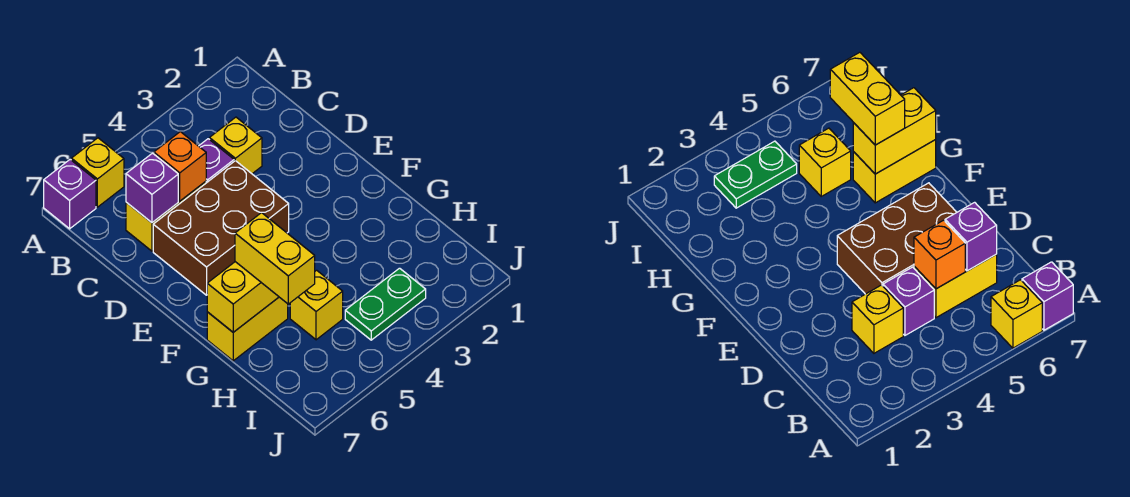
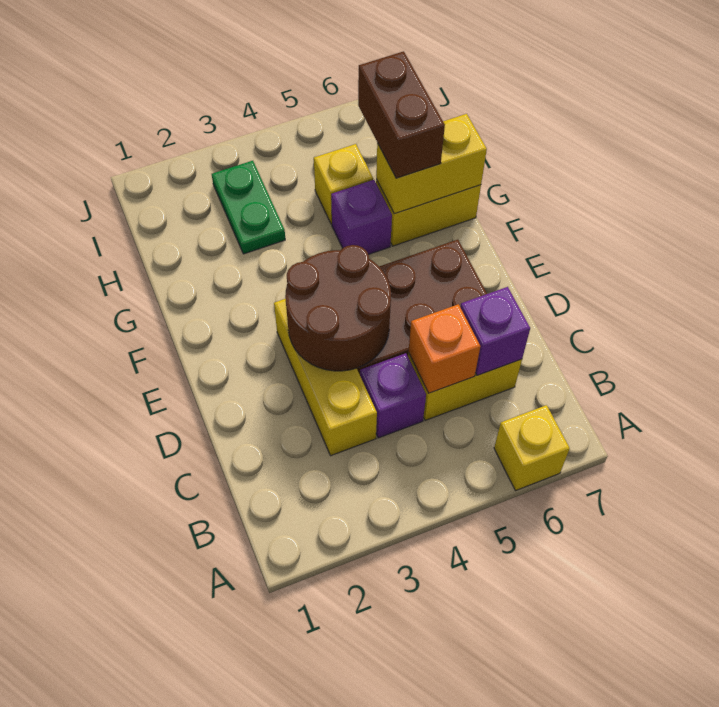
purple brick A7 level 1 -> purple brick G5 level 1
yellow brick C3 level 1 -> yellow brick C3:E3 level 1
none -> brown round brick D3:E4 level 2
yellow brick G6:H6 level 3 -> brown brick G6:H6 level 3
green plate I3:I4 level 1 -> green plate H3:I3 level 1

